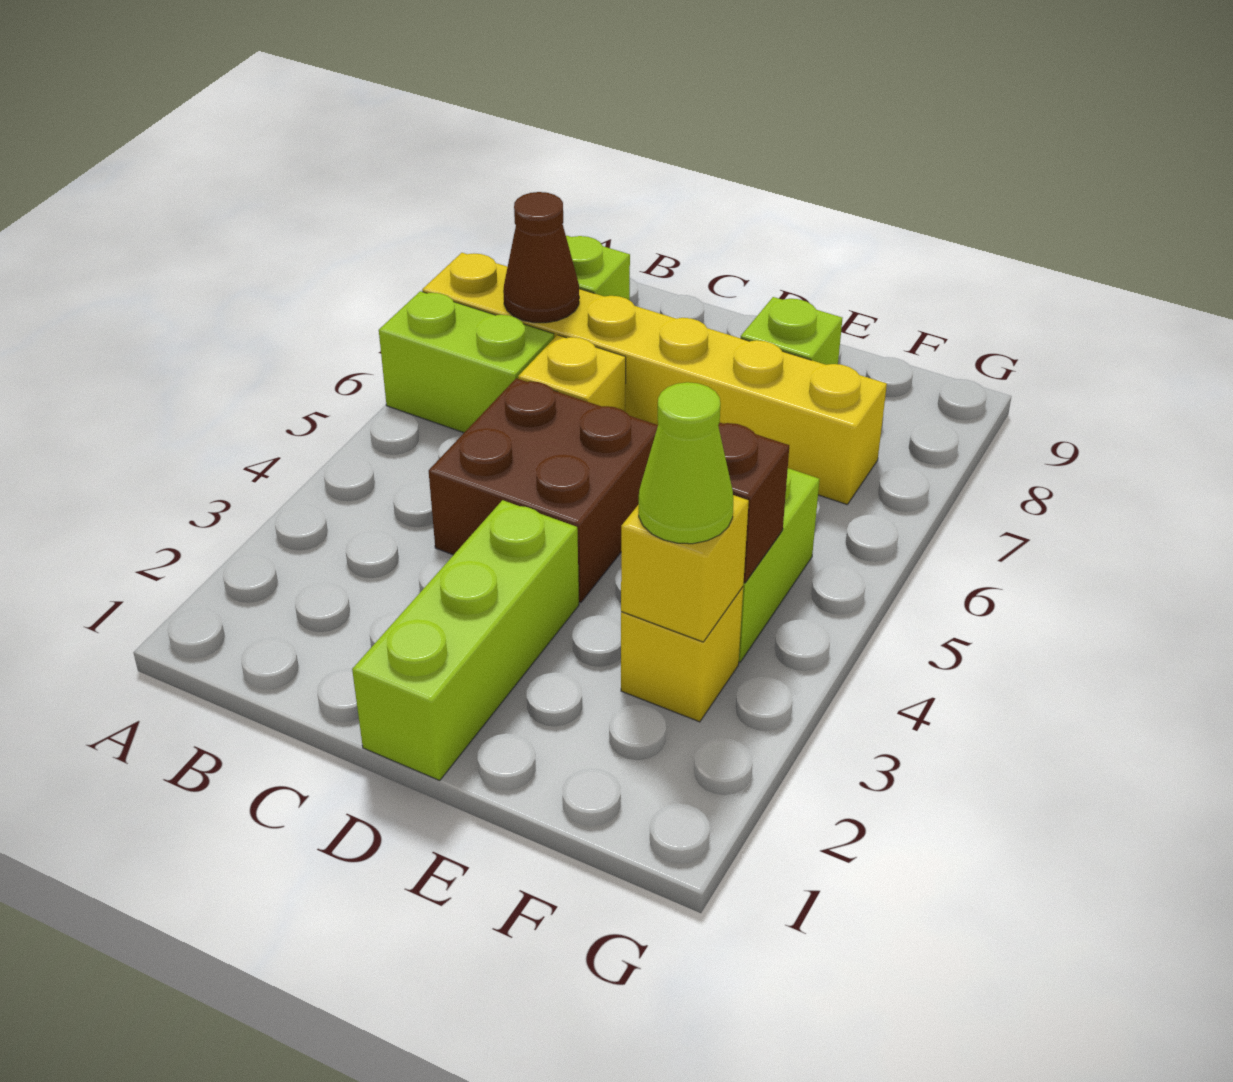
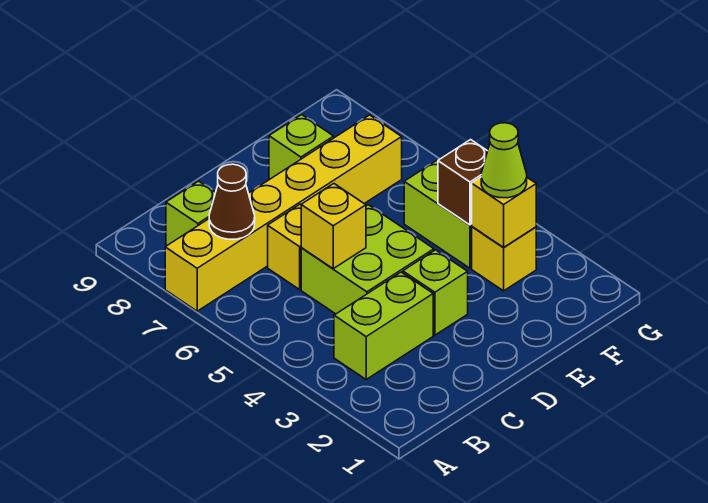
lime brick A6:B6 level 1 -> lime brick B3:C3 level 1
brown brick C4:D5 level 1 -> lime brick C4:D5 level 1
none -> yellow brick C5 level 2
lime brick D1:D3 level 1 -> lime brick D3 level 1

